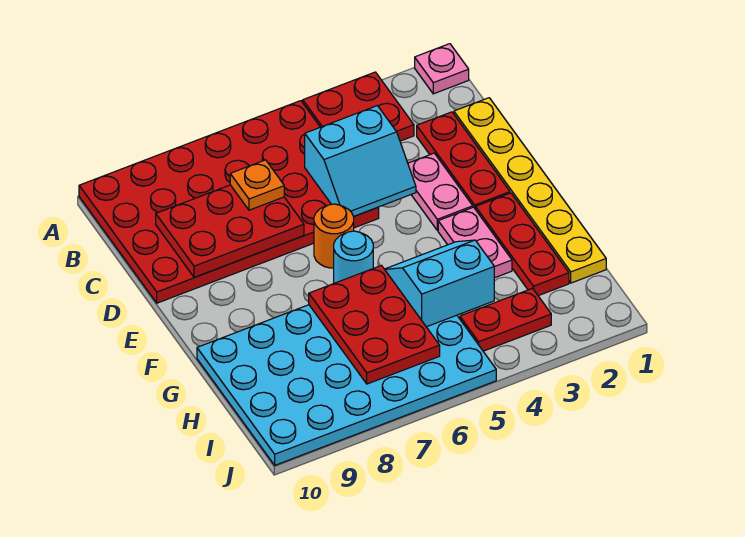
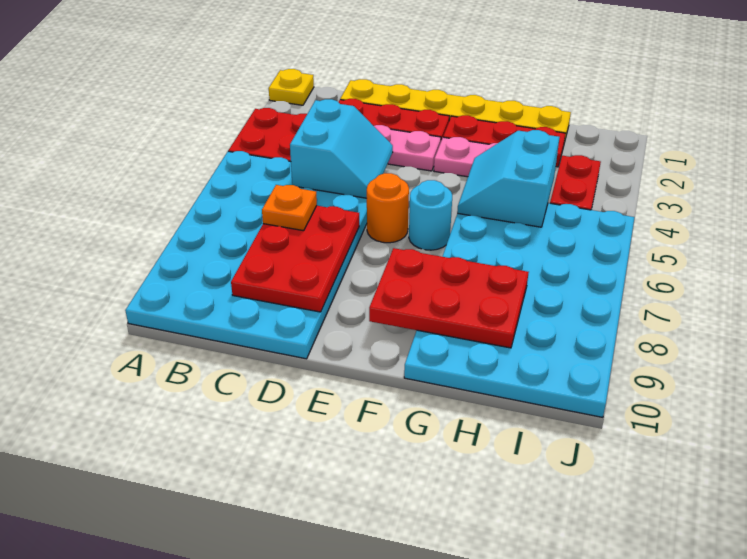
pink plate A1 level 1 -> yellow plate A1 level 1
red plate A5:D10 level 1 -> cyan plate A5:D10 level 1
red plate G6:I7 level 2 -> red plate F8:H9 level 2

